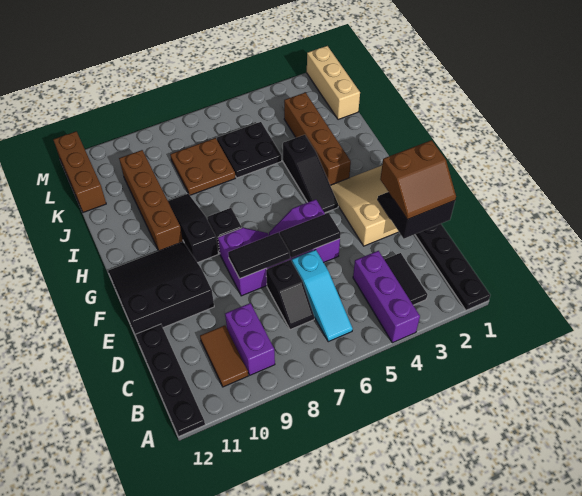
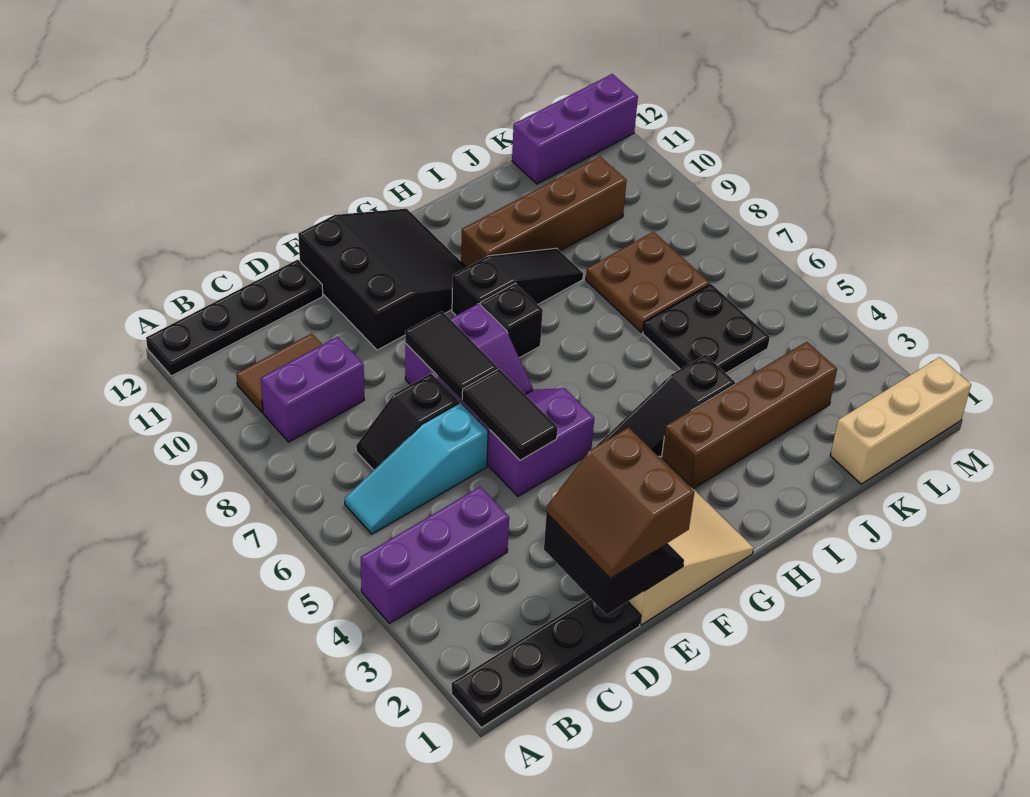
black tile B3:C3 level 1 -> none
brown brick K12:M12 level 1 -> purple brick K12:M12 level 1

